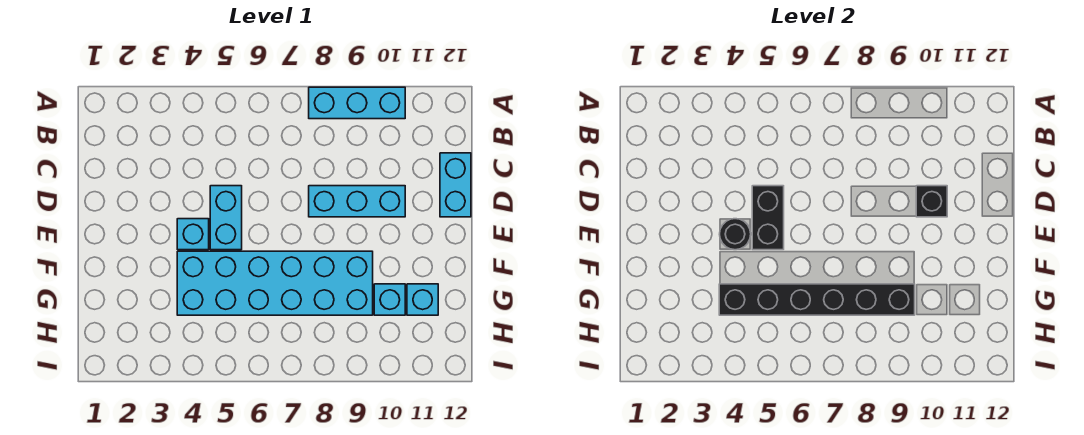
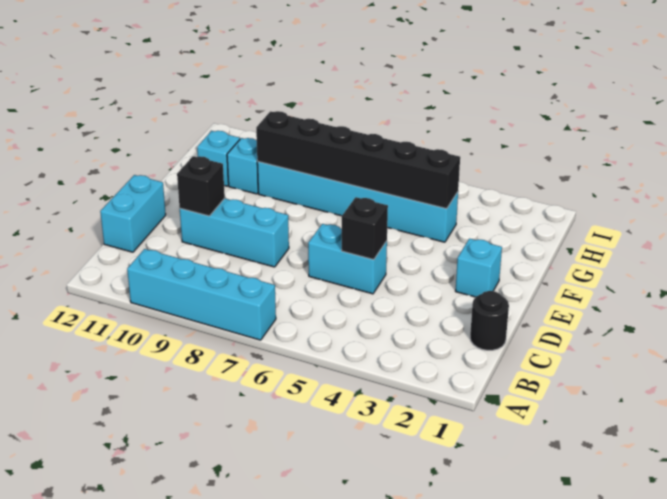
cyan brick A8:A10 level 1 -> cyan brick A7:A10 level 1
cyan brick D5:E5 level 1 -> cyan brick D5:D6 level 1
black brick D5:E5 level 2 -> black brick D5 level 2
cyan brick E4 level 1 -> cyan brick E2 level 1
black round brick E4 level 2 -> black round brick C1 level 1
cyan brick F4:G9 level 1 -> cyan brick G4:G9 level 1

